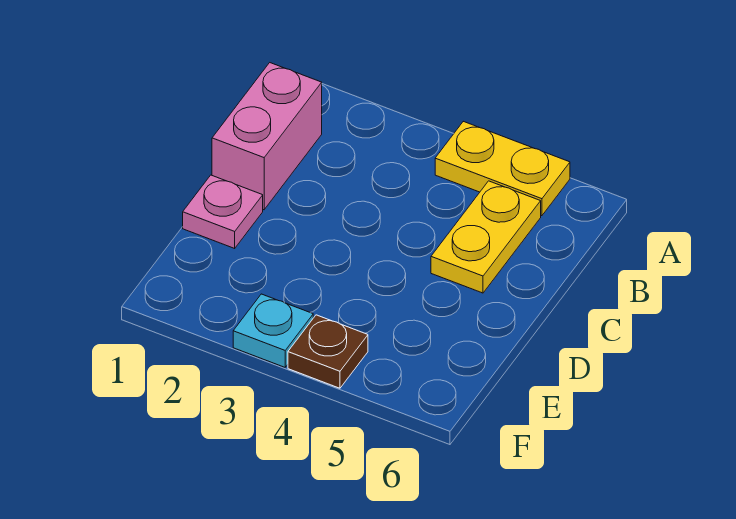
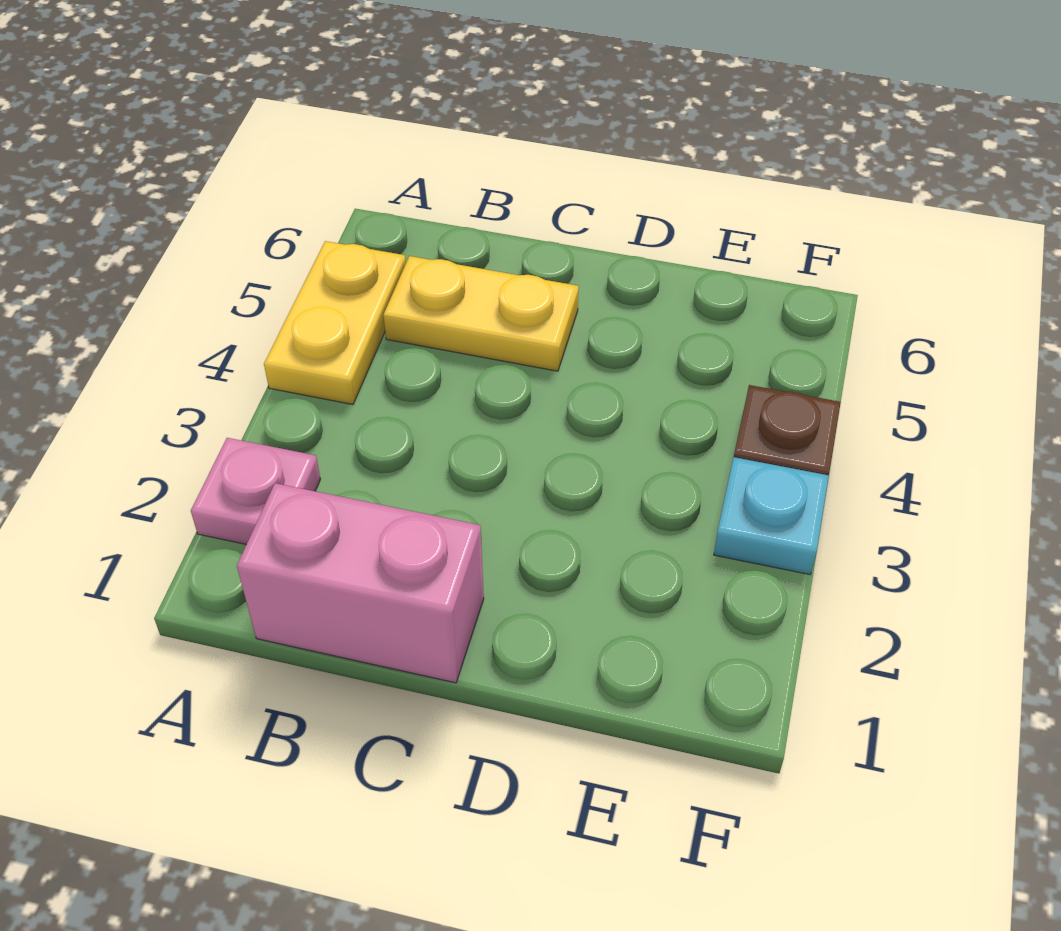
pink plate D1 level 1 -> pink plate A2 level 1

